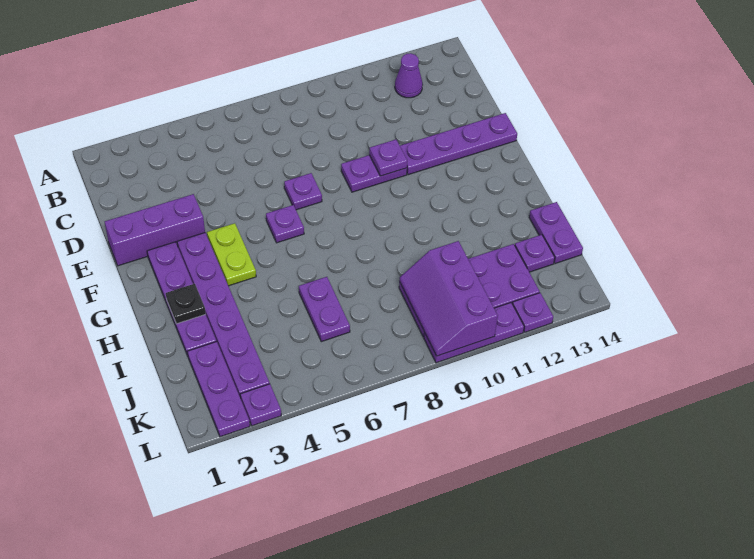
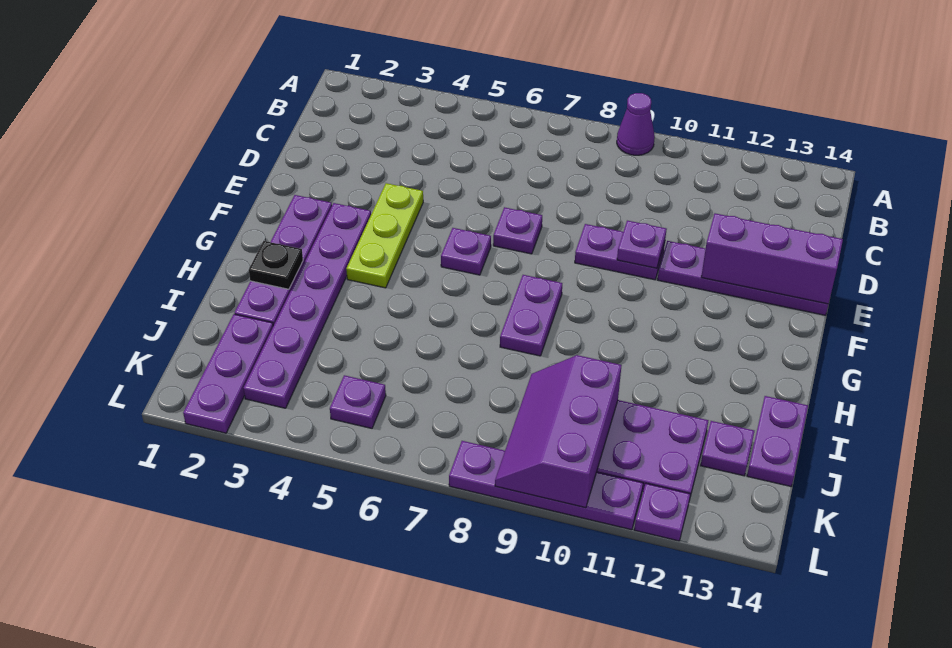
purple cone B12 level 1 -> purple cone A9 level 1
purple brick E1:E3 level 1 -> purple brick E12:E14 level 2
lime plate F4:G4 level 1 -> lime plate E4:G4 level 1
purple plate I6:J6 level 1 -> purple plate G8:H8 level 1
purple plate L3 level 1 -> purple plate K5 level 1
purple plate L9:L11 level 1 -> purple plate L8:L11 level 1

